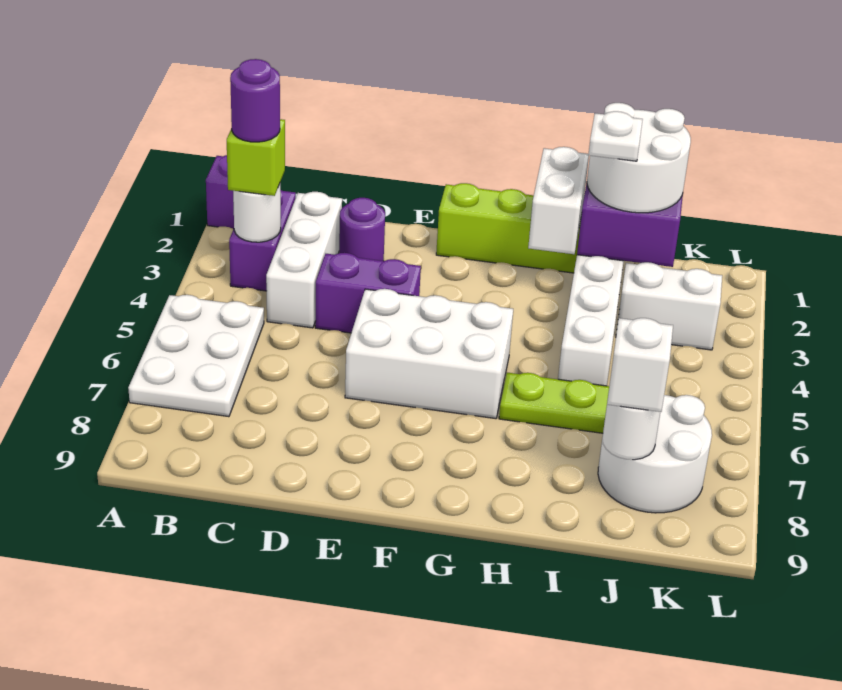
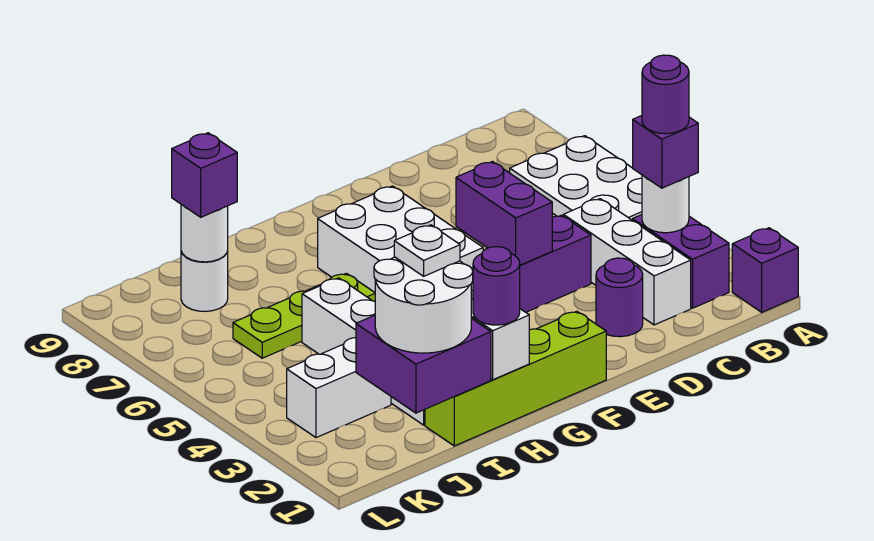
lime brick B3 level 3 -> purple brick B3 level 3
none -> purple brick E4:E5 level 2
white brick E5:G6 level 1 -> white brick F5:G7 level 1
none -> purple round brick H1 level 3
white round brick J7:K8 level 1 -> white round brick J8 level 1
white brick J8 level 3 -> purple brick J8 level 3

